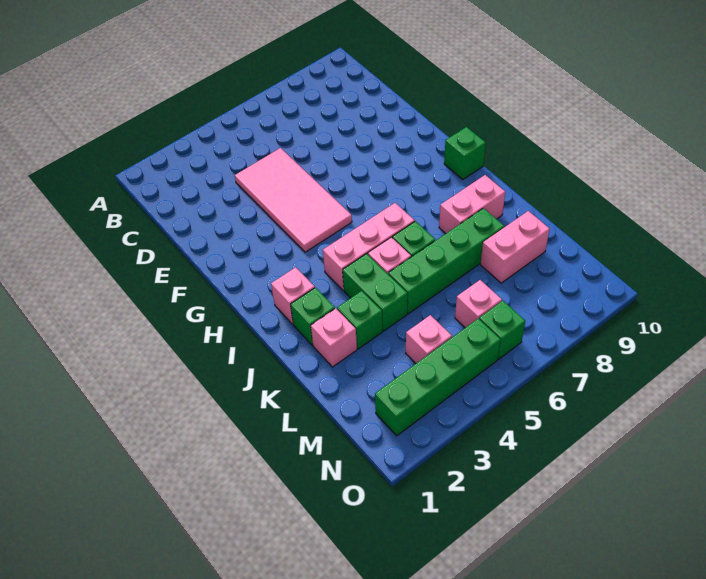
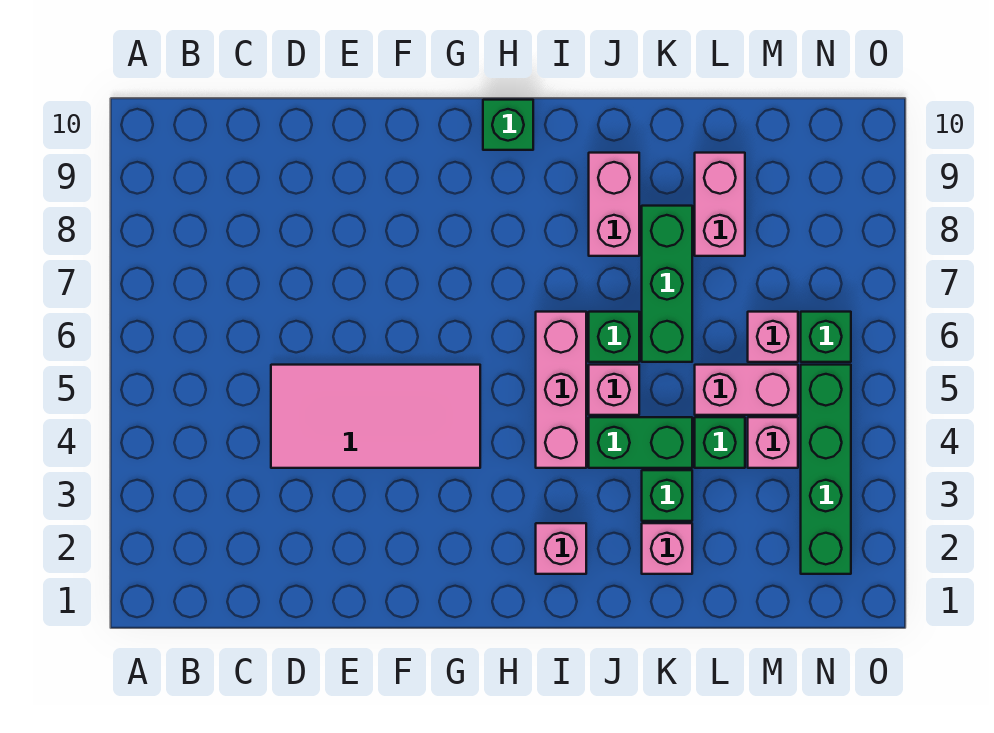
green brick J2 level 1 -> green brick L4 level 1
green brick K5:K8 level 1 -> green brick K6:K8 level 1
none -> pink brick L5:M5 level 1

